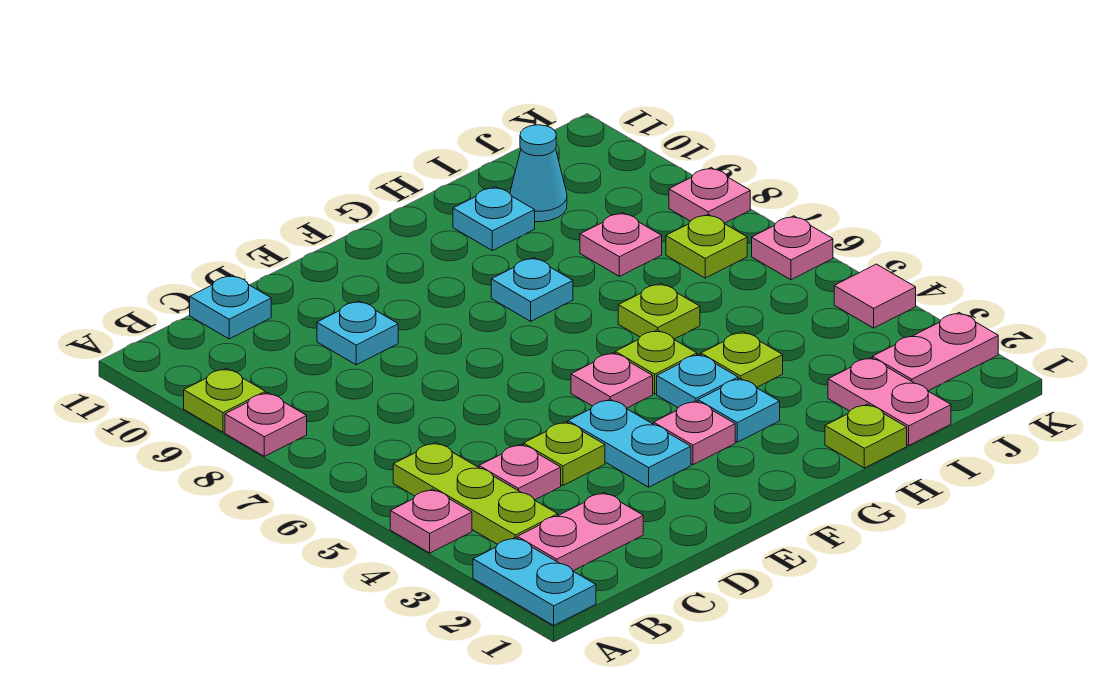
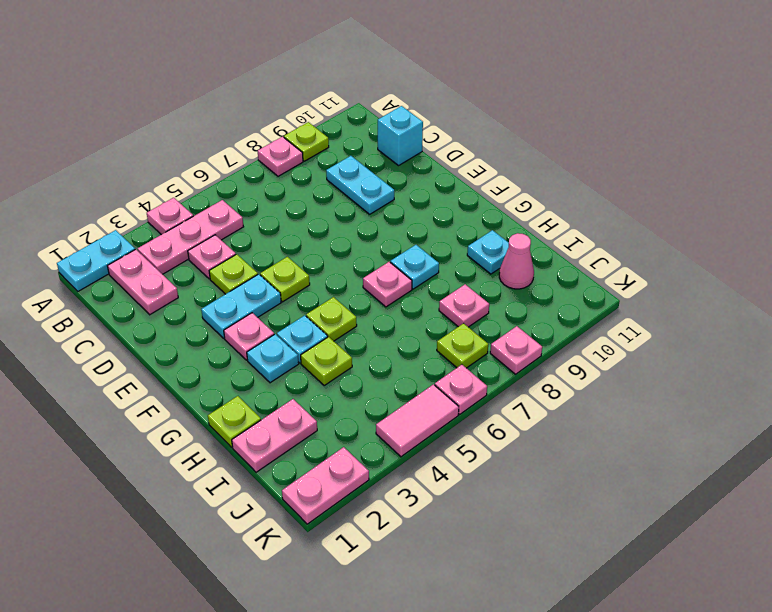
lime plate B3:B5 level 1 -> pink plate B3:B5 level 1
cyan plate C11 level 1 -> cyan brick C11 level 1
cyan plate D9 level 1 -> cyan plate C9:D9 level 1
pink plate F5 level 1 -> pink plate G7 level 1
lime plate H6 level 1 -> lime plate E5 level 1
cyan cone I10 level 1 -> pink cone I10 level 1
pink plate J2:K2 level 1 -> pink plate K1:K2 level 1
pink tile K4 level 1 -> pink tile K4:K5 level 1

